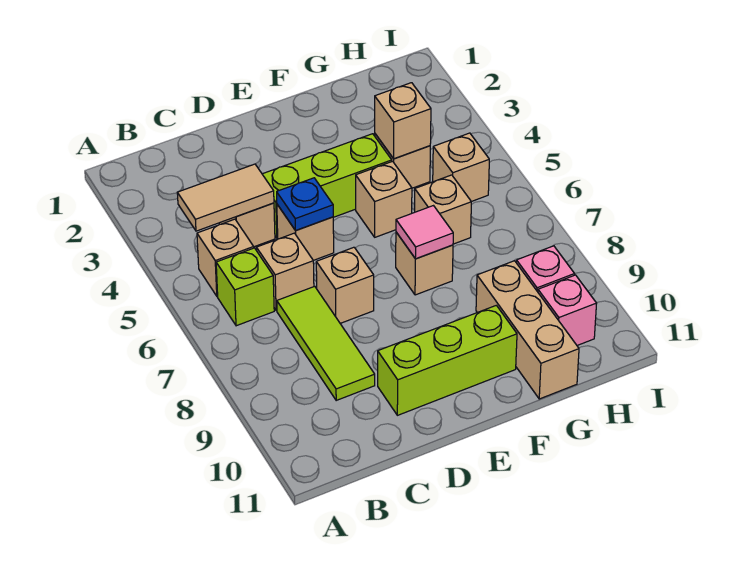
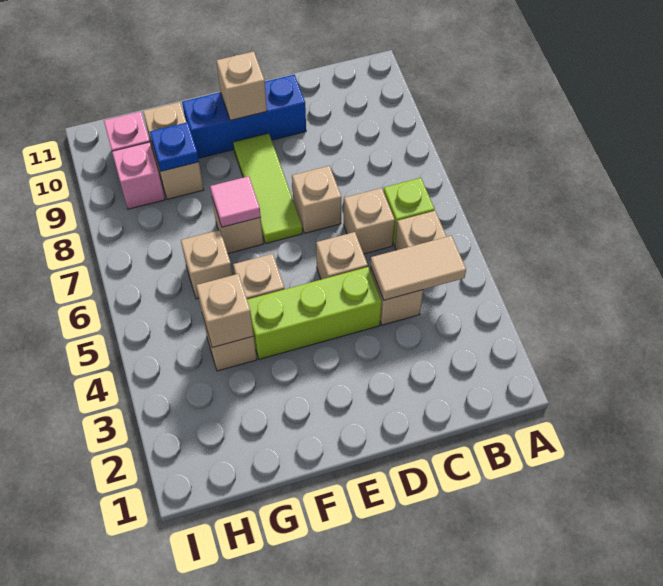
lime tile C7:C9 level 1 -> lime tile E7:E9 level 1
blue plate D5 level 2 -> blue plate G9 level 2
lime brick D10:F10 level 1 -> blue brick D10:F10 level 1
tan brick G9:G11 level 1 -> tan brick G9:G10 level 1
tan brick H5 level 1 -> tan brick E10 level 2

